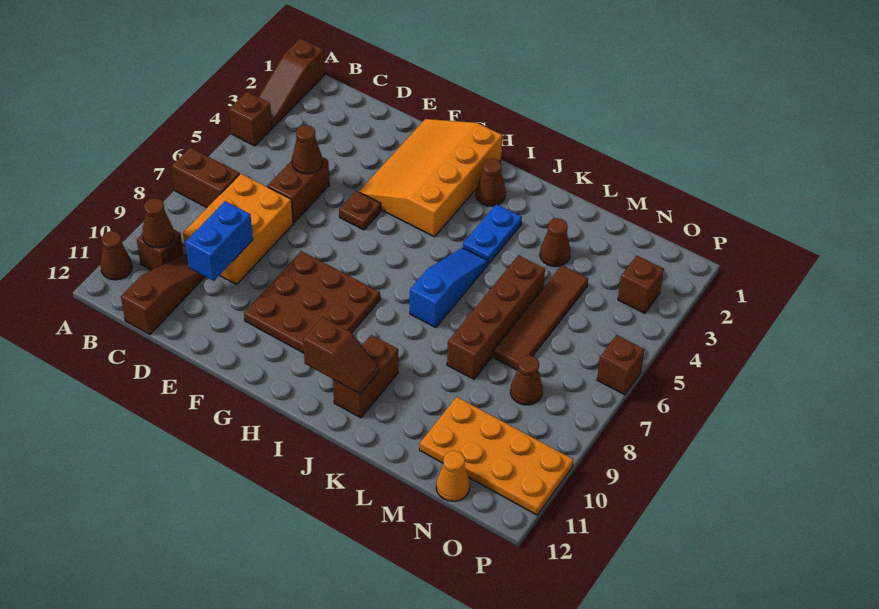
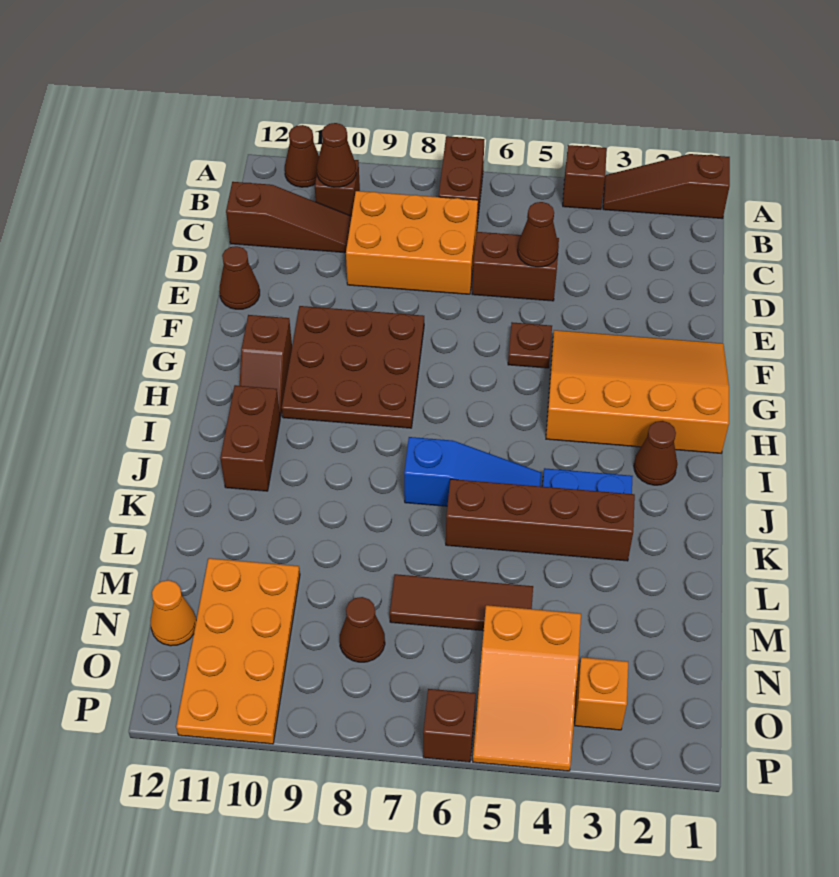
blue brick D9:D10 level 2 -> none
brown slope I11:J11 level 2 top I -> brown slope G11:H11 level 1 top G
brown brick J10:J11 level 1 -> brown brick I11:J11 level 1
brown cone L3 level 1 -> brown cone E12 level 1
brown brick L5:L8 level 1 -> brown brick K3:K6 level 1
brown tile M4:M7 level 1 -> brown tile M5:M7 level 1
none -> orange slope N4:P5 level 1 top N
brown brick O3 level 1 -> orange brick O3 level 1

